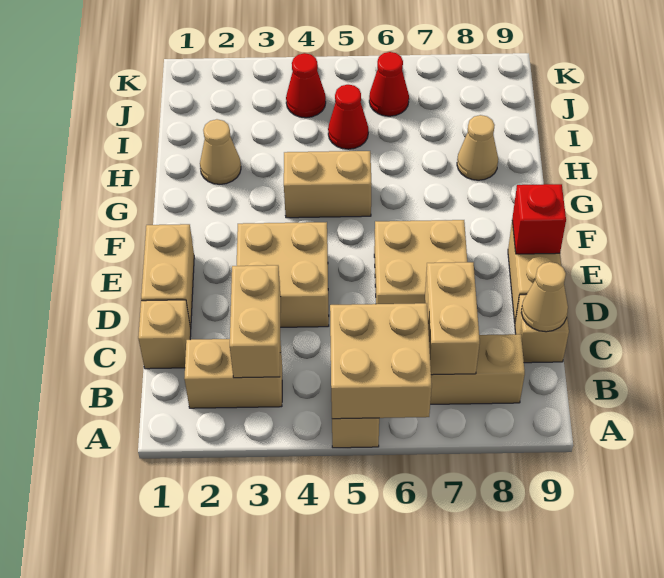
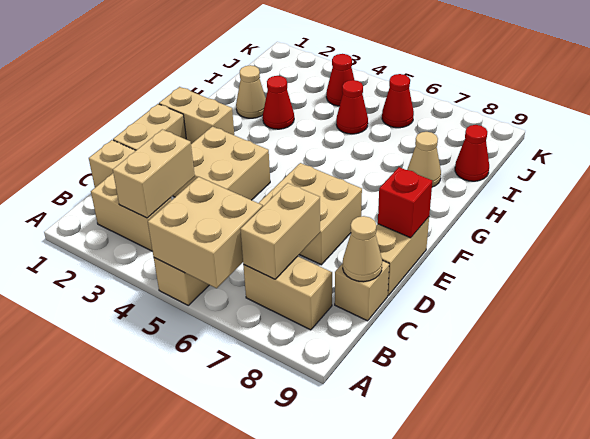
tan brick G4:G5 level 1 -> tan brick F1:F2 level 1
none -> red cone H3 level 1
none -> red cone I9 level 1

